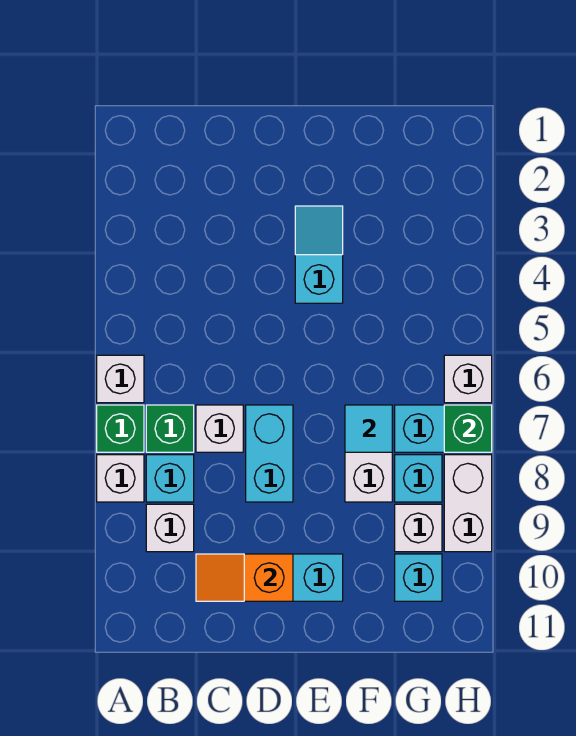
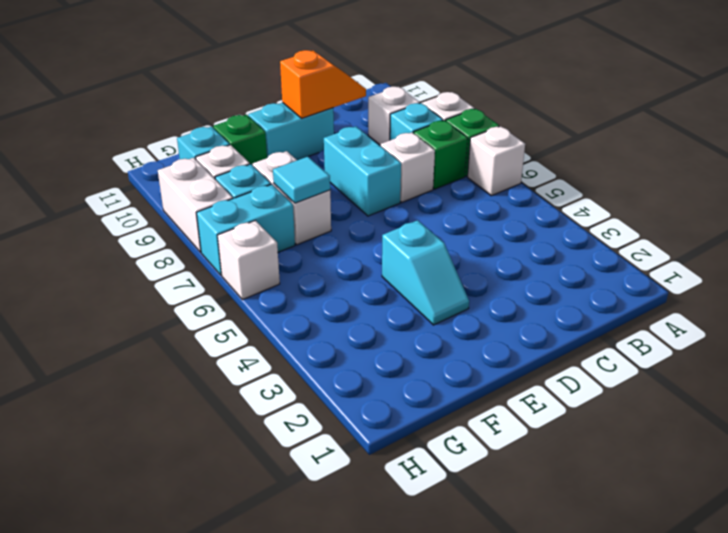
green brick H7 level 2 -> green brick F10 level 1

